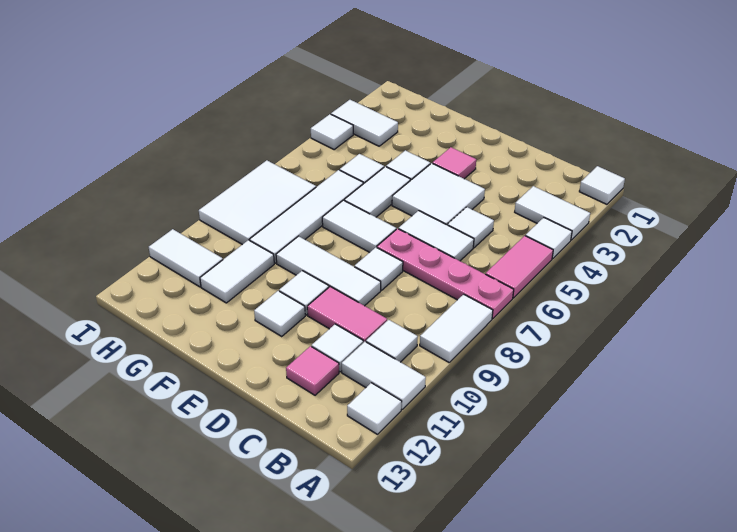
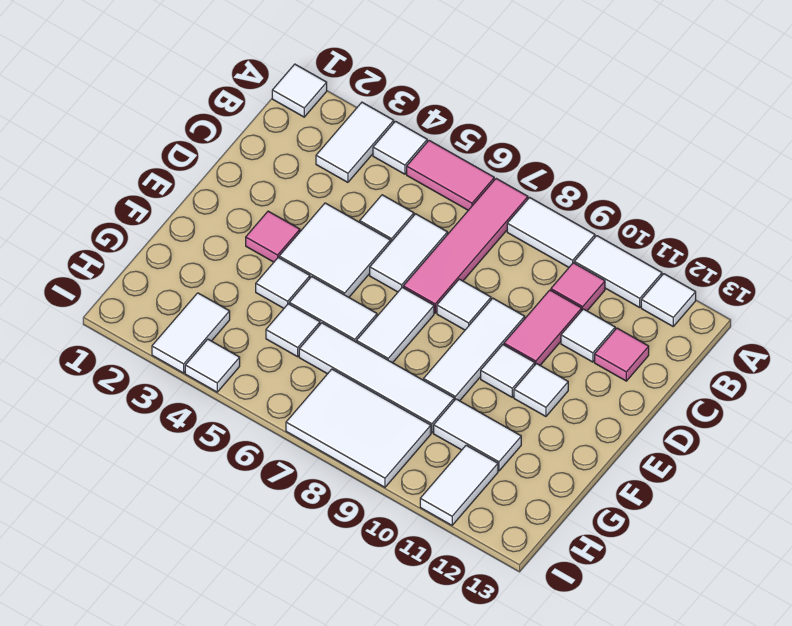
pink plate A7:D7 level 1 -> pink tile A7:D7 level 1
white tile A11:B11 level 1 -> white tile A10:A11 level 1
white tile B10 level 1 -> pink tile B10 level 1

